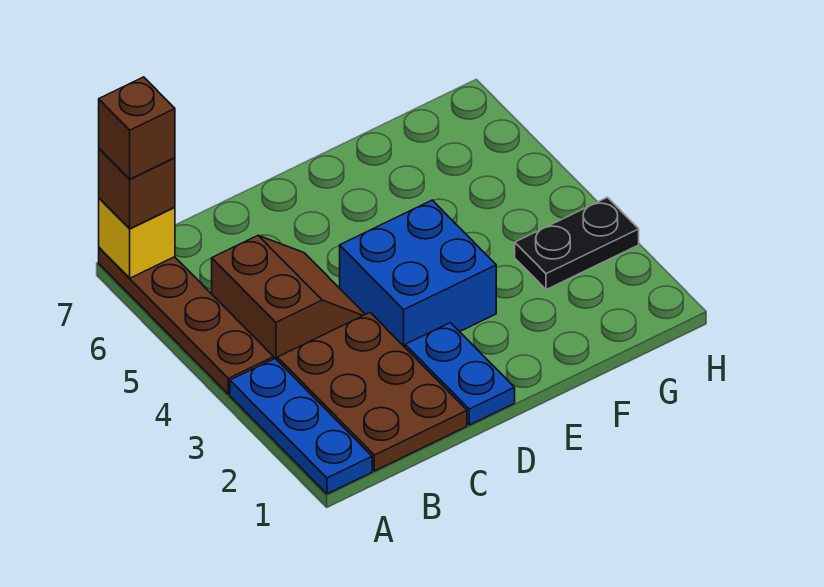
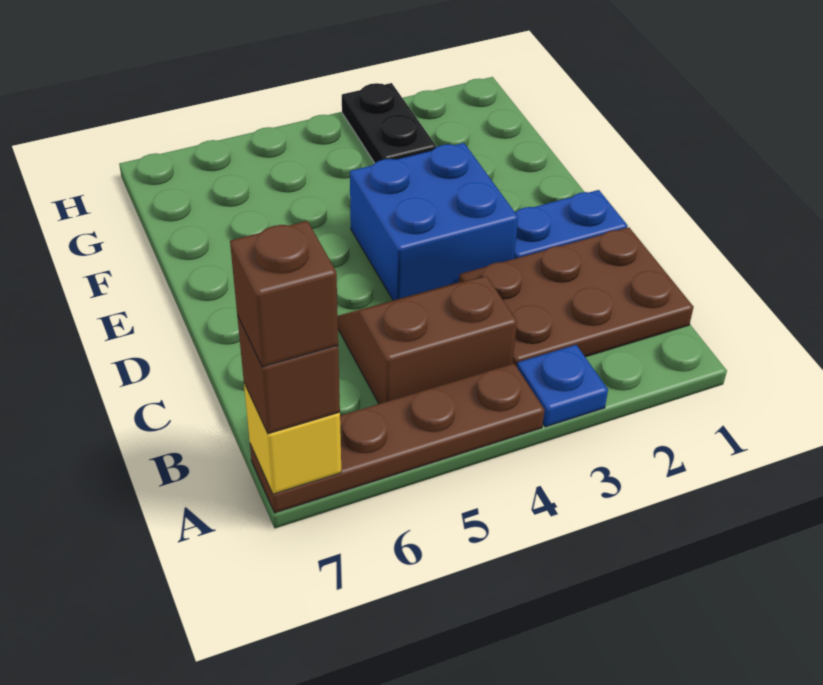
blue plate A1:A3 level 1 -> blue plate A3 level 1

